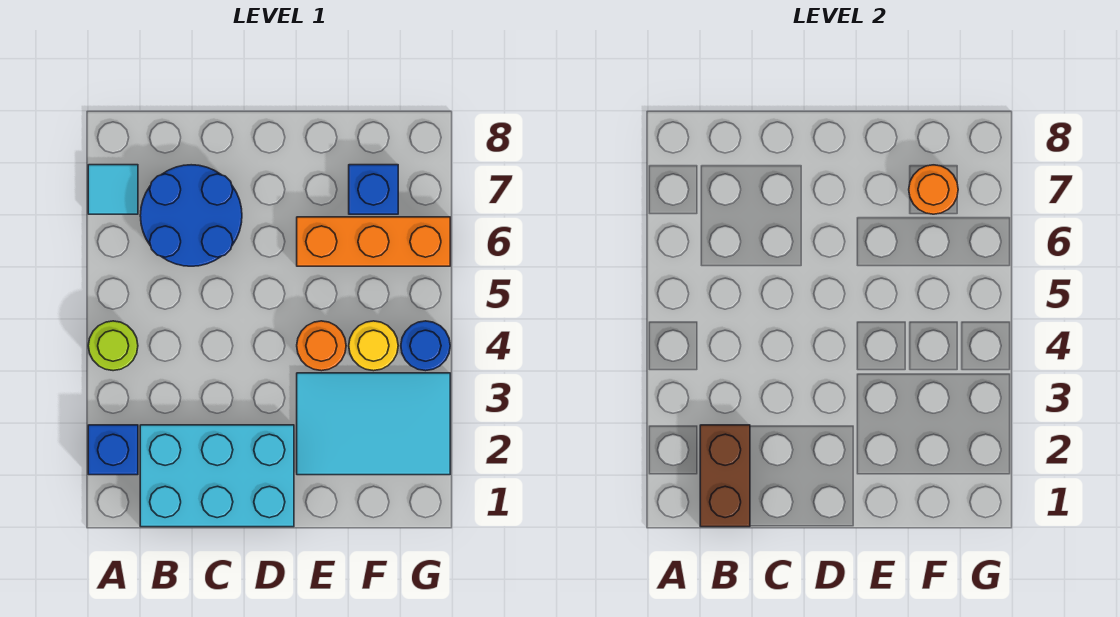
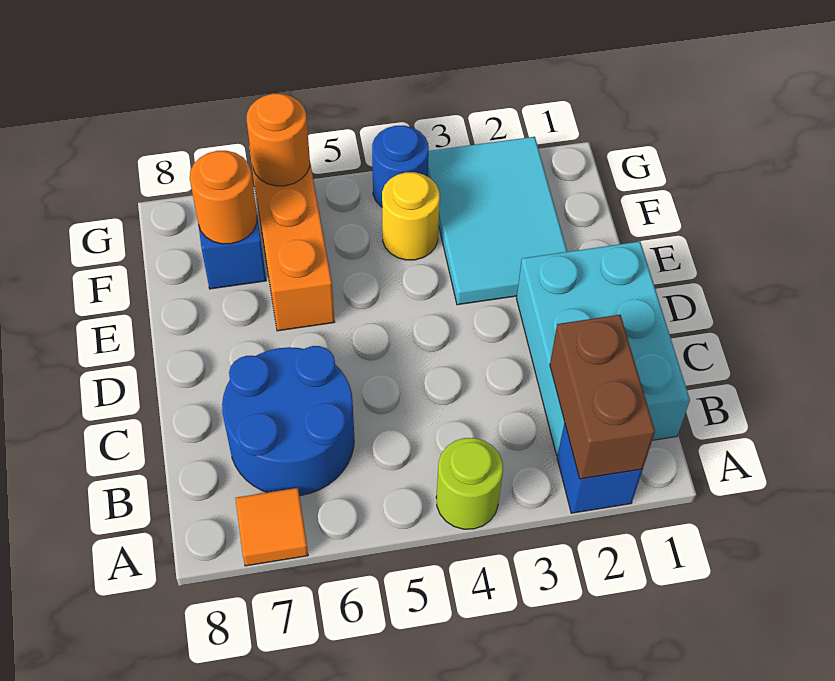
cyan tile A7 level 1 -> orange tile A7 level 1
brown brick B1:B2 level 2 -> brown brick A2:B2 level 2
orange round brick E4 level 1 -> orange round brick G6 level 2

